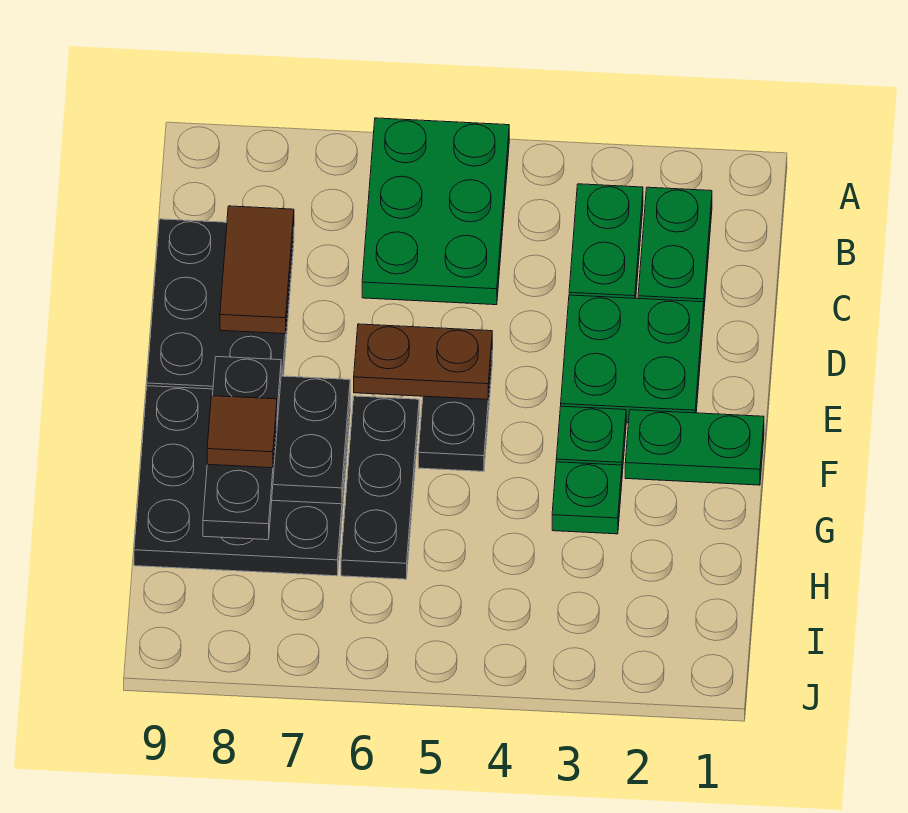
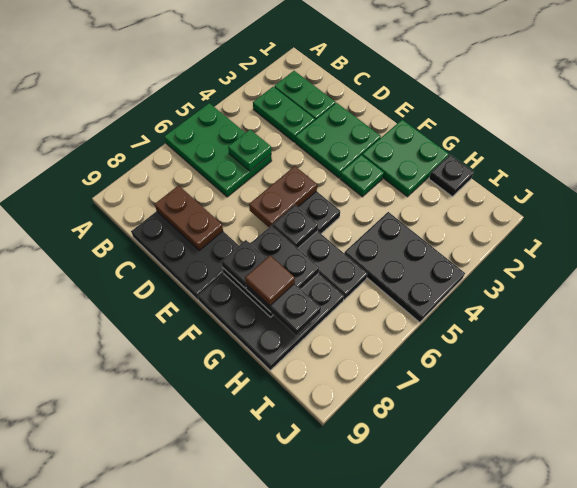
brown tile C8:D8 level 2 -> brown plate C8:D8 level 2
green plate F1:F2 level 1 -> green plate F1:G2 level 1
none -> black plate F6 level 2
green plate G3 level 1 -> green plate C5 level 2
none -> black plate H1 level 1
none -> black plate H4:J5 level 1

